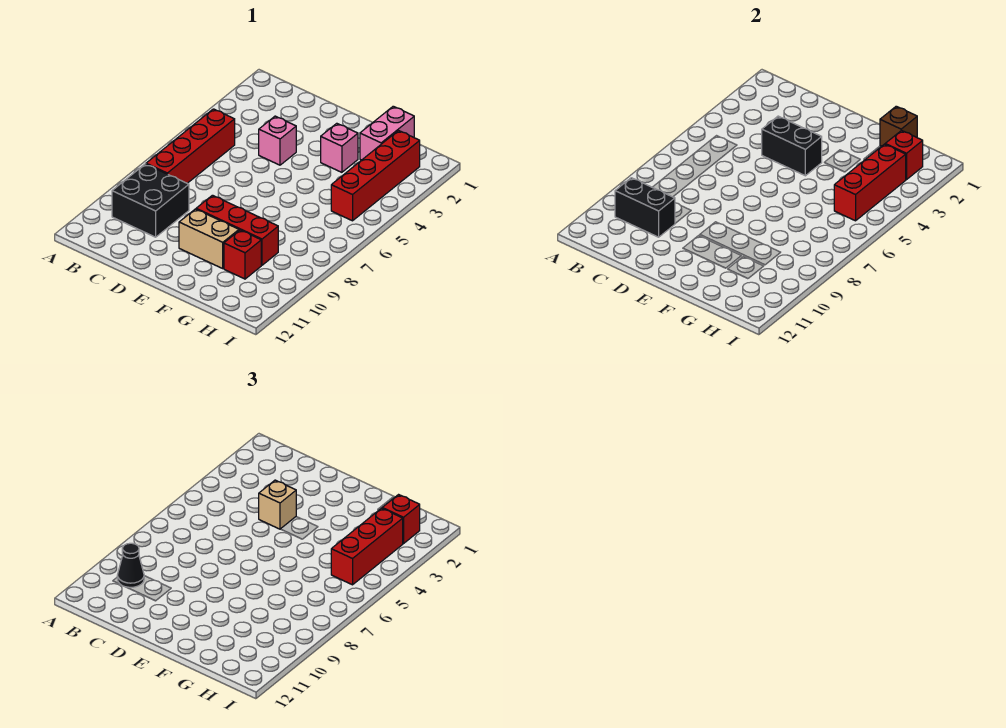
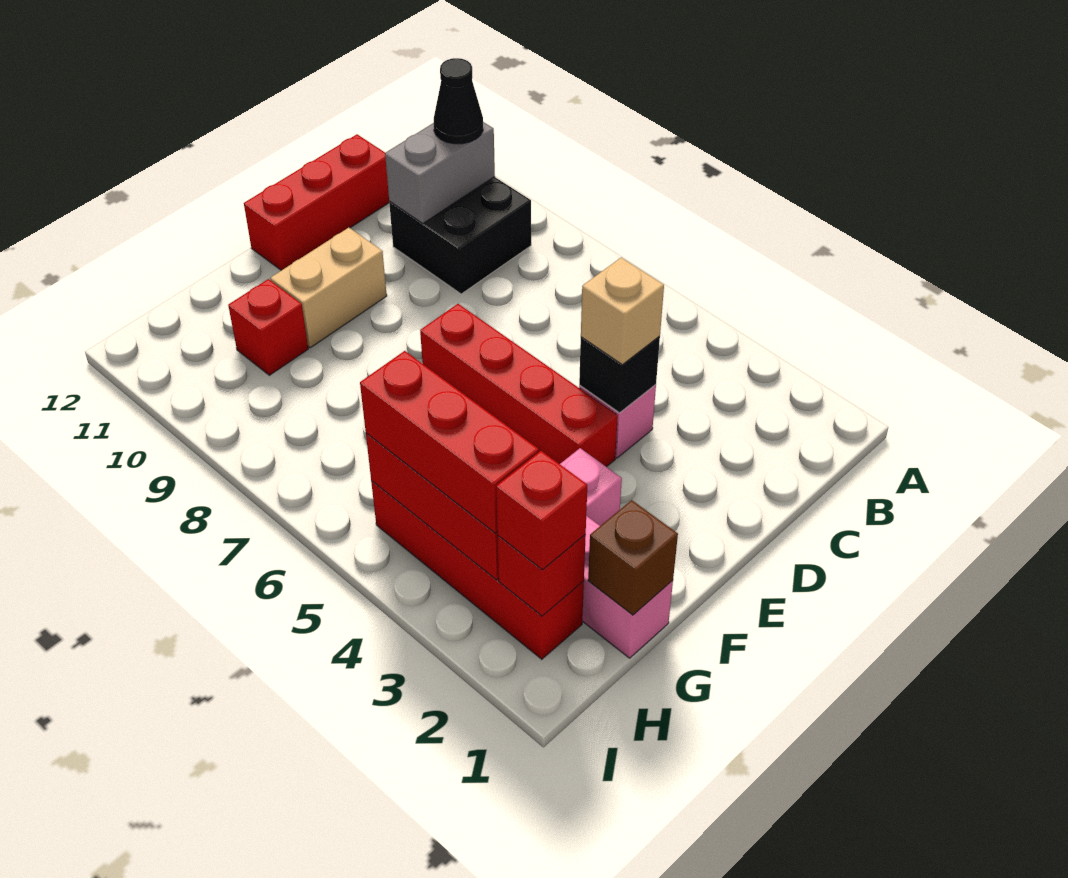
red brick B5:B8 level 1 -> red brick E4:E7 level 1
black brick B10:C10 level 2 -> grey brick B10:C10 level 2
black brick D4:E4 level 2 -> black brick D4 level 2
red brick E9:G9 level 1 -> red brick C12:E12 level 1

